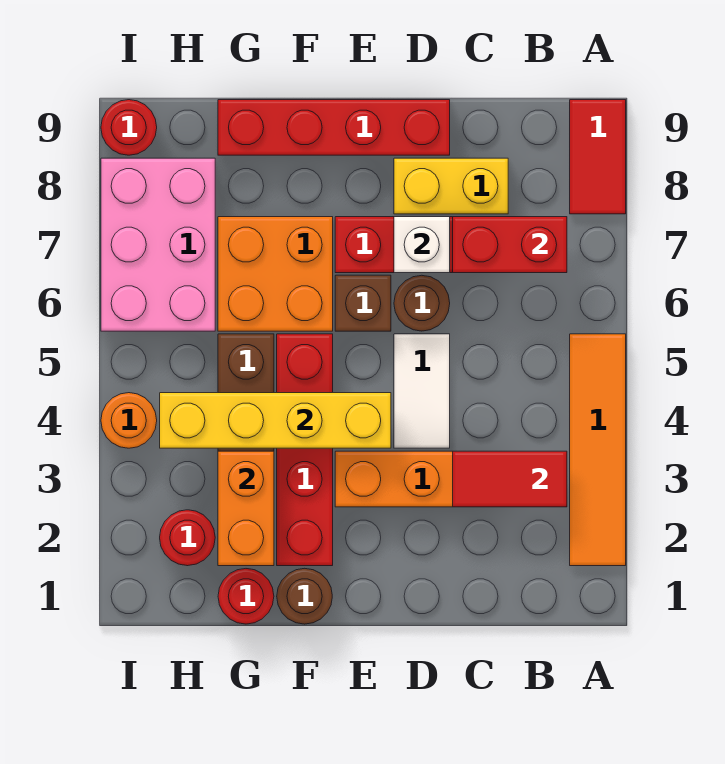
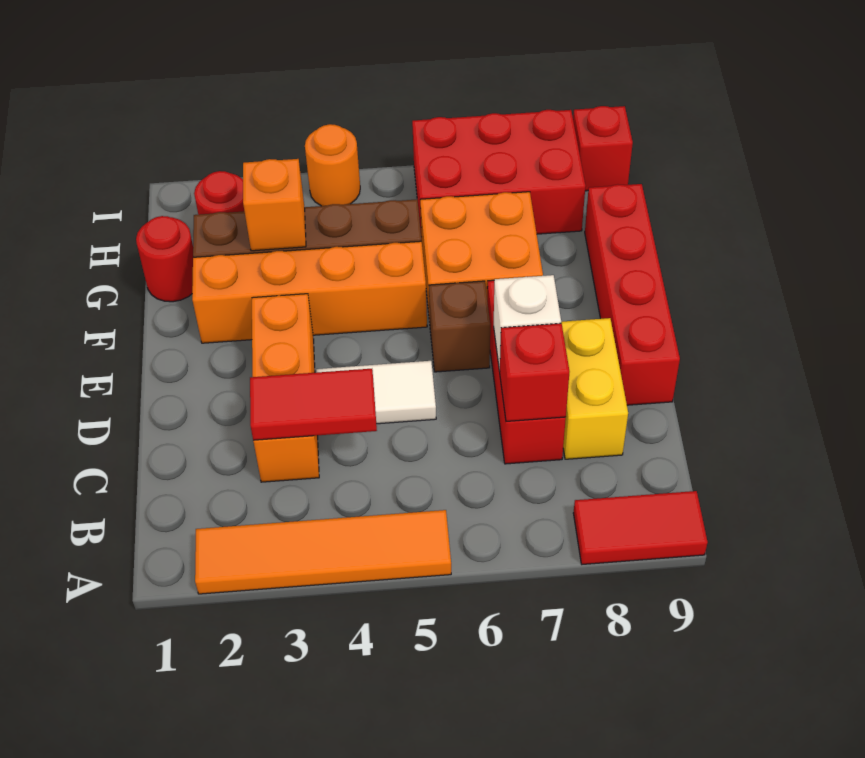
red tile B3:C3 level 2 -> red tile C3:C4 level 2
red brick B7:C7 level 2 -> red brick C7 level 2
brown round brick D6 level 1 -> none
yellow brick E4:H4 level 2 -> none
brown round brick F1 level 1 -> none
red brick F2:F5 level 1 -> orange brick F2:F5 level 1
orange brick G2:G3 level 2 -> orange brick G3 level 2
pink brick H6:I8 level 1 -> red brick H6:I8 level 1
red round brick I9 level 1 -> red brick I9 level 1

